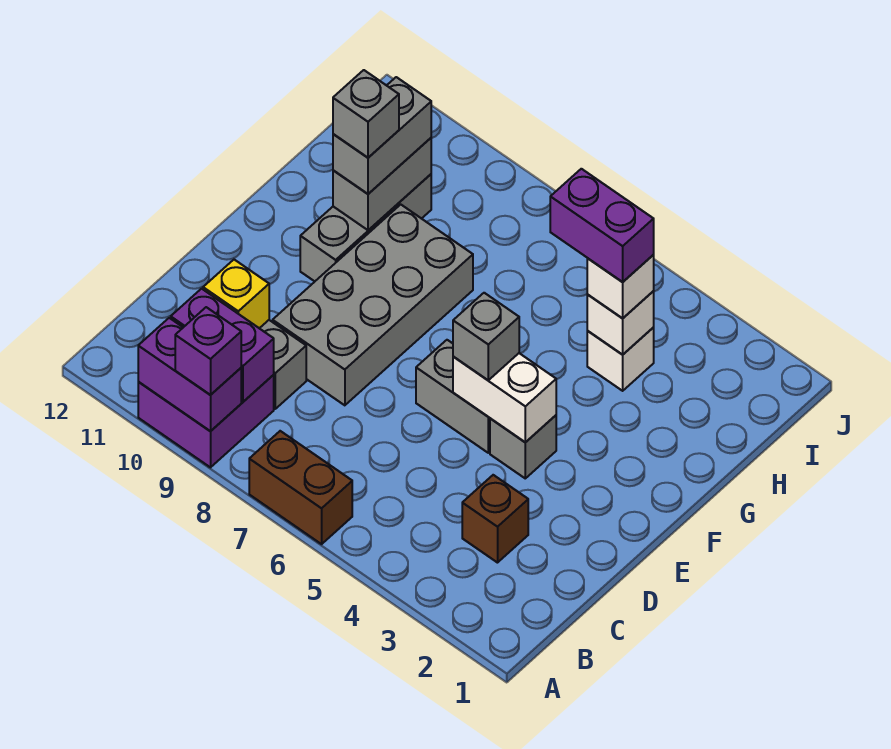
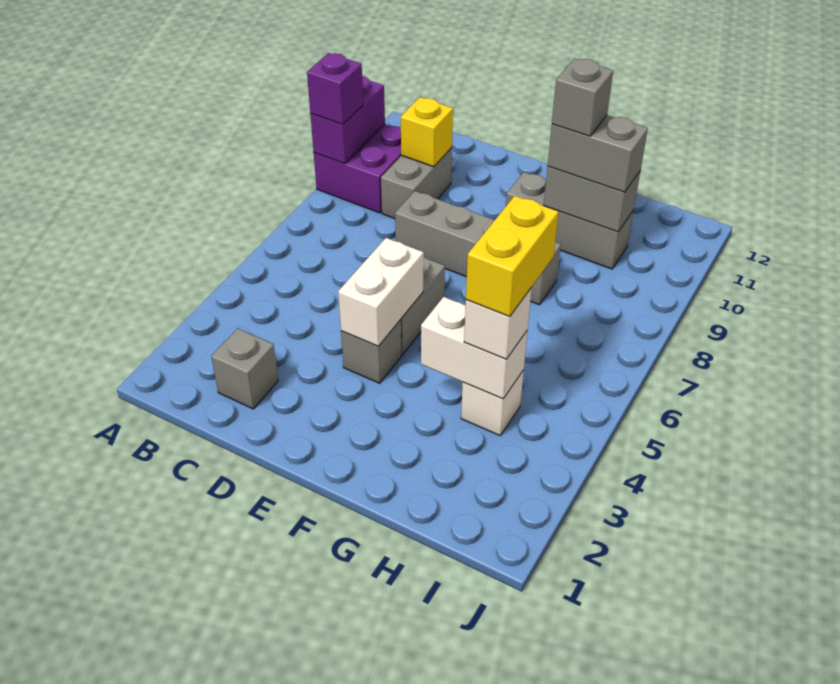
brown brick A6:A7 level 1 -> none
purple brick B9:B10 level 2 -> none
brown brick C3 level 1 -> none
grey brick D8:G9 level 1 -> grey brick D8:G8 level 1
grey brick E5 level 3 -> grey brick C2 level 1
white brick H4 level 2 -> white brick G4:H4 level 2
purple brick H4:H5 level 4 -> yellow brick H4:H5 level 4

